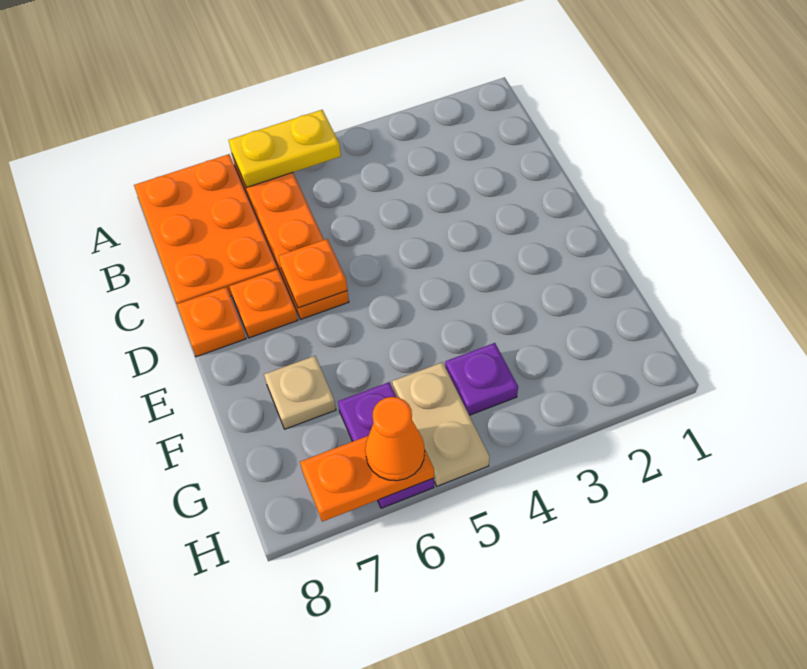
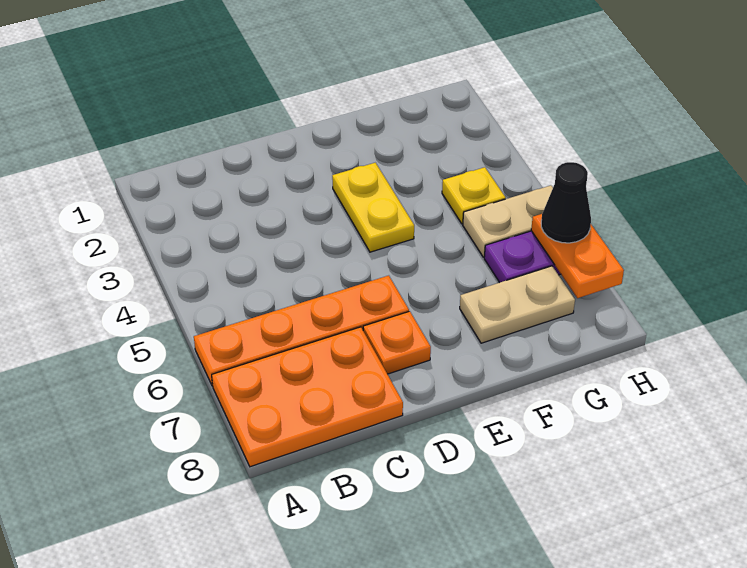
yellow plate A5:A6 level 2 -> yellow plate E3:E4 level 1
orange plate D6 level 2 -> none
orange plate D8 level 1 -> none
tan plate F7 level 1 -> tan plate F7:G7 level 1
purple plate G4 level 1 -> yellow plate G4 level 1
orange cone H6 level 3 -> black cone H6 level 3

